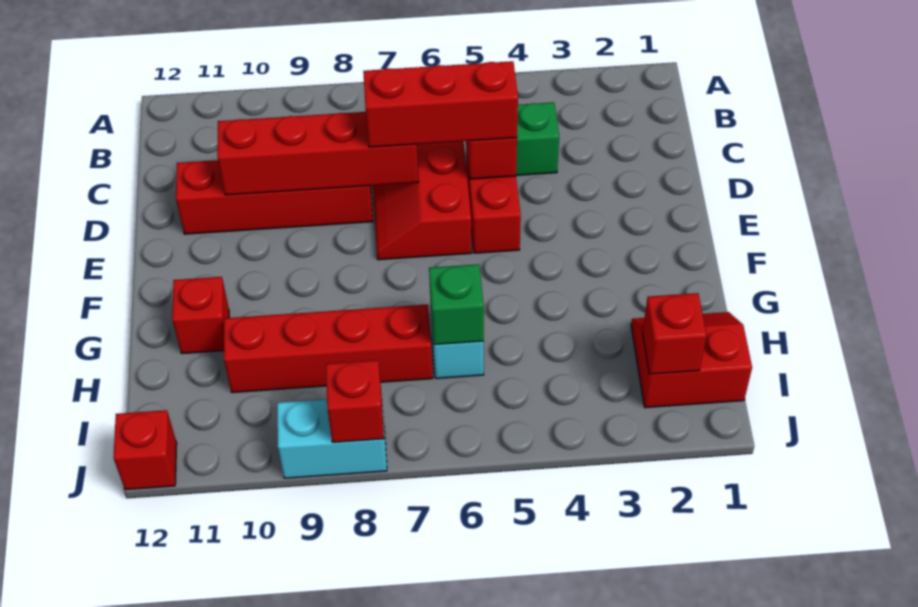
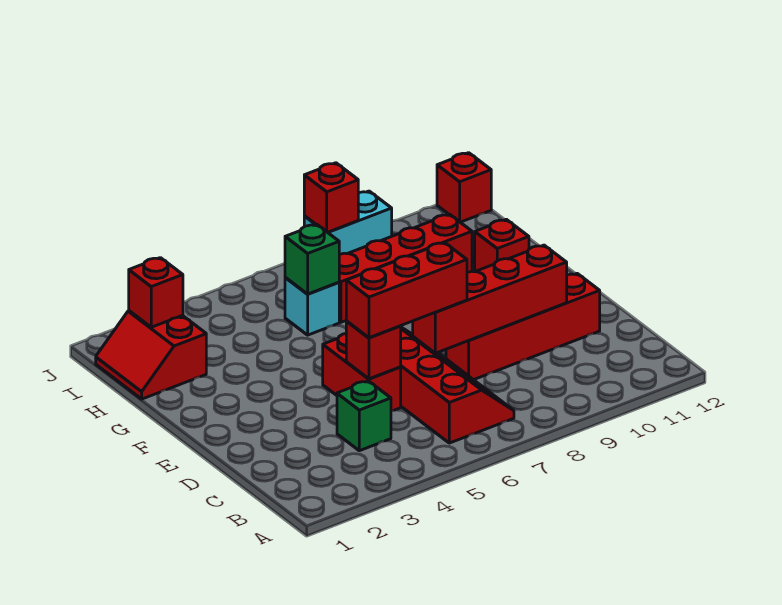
red slope H1:I2 level 1 top I -> red slope H1:I2 level 1 top 2

